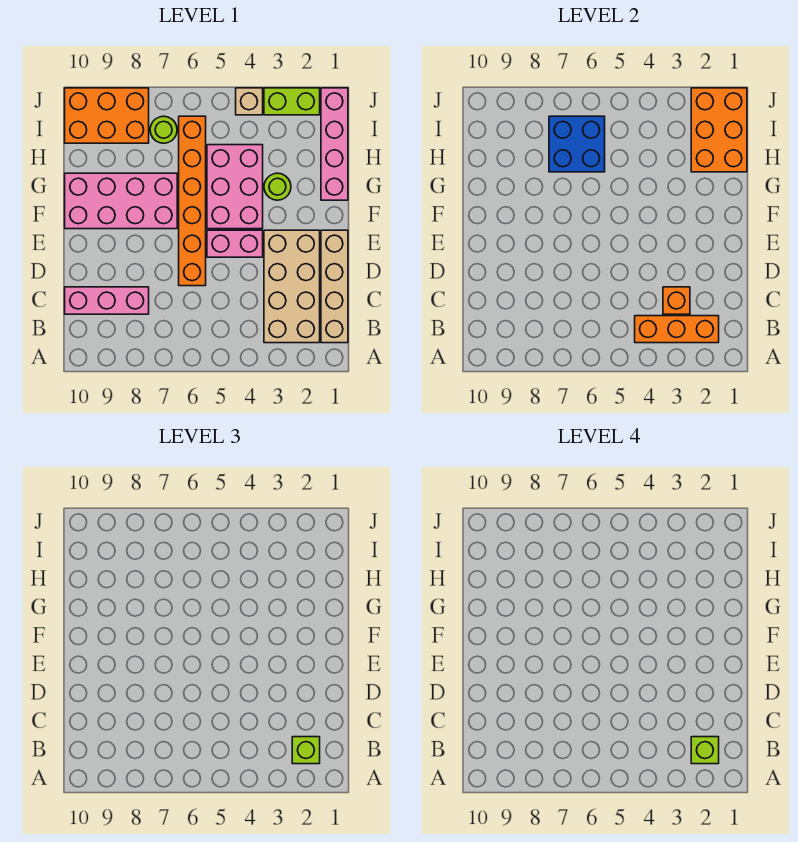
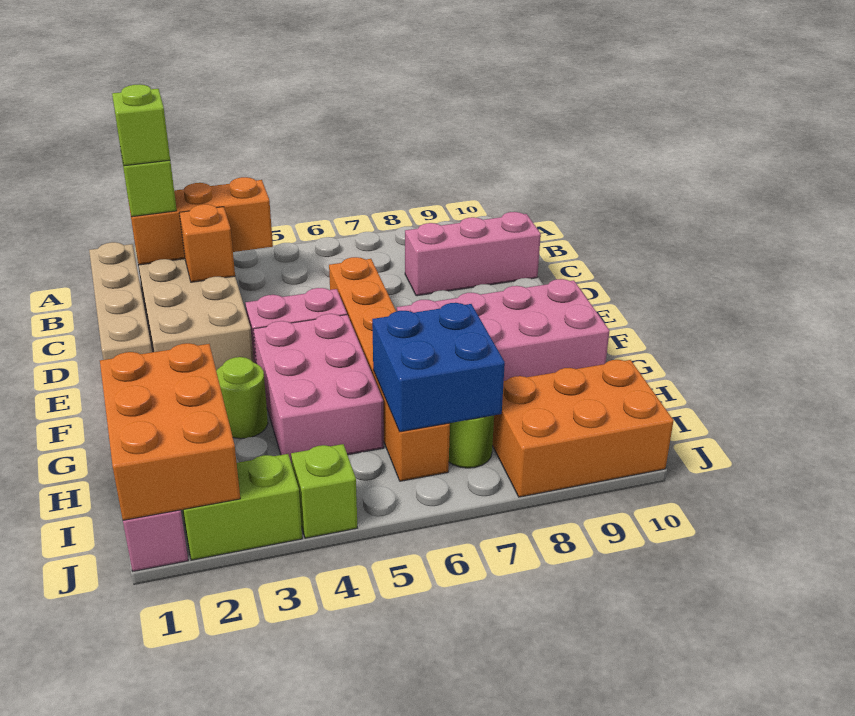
tan brick J4 level 1 -> lime brick J4 level 1

